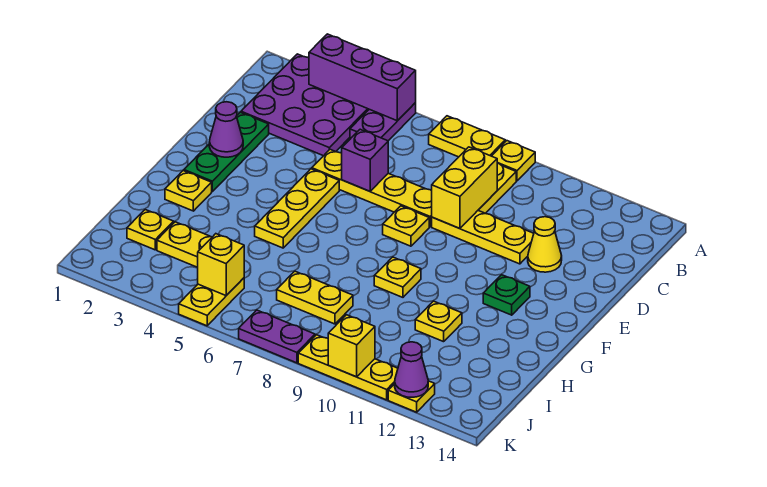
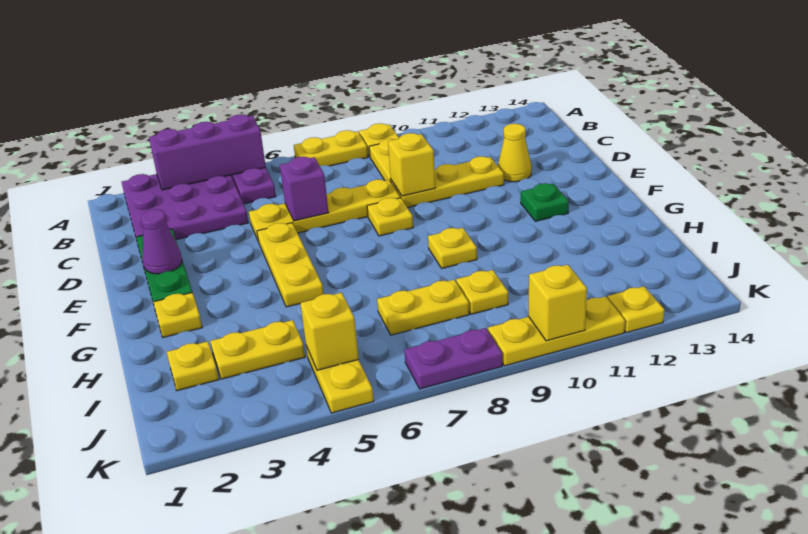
yellow brick C9:D9 level 2 -> yellow brick D9 level 2
yellow plate H11 level 1 -> yellow plate I9 level 1
purple cone K12 level 2 -> none

